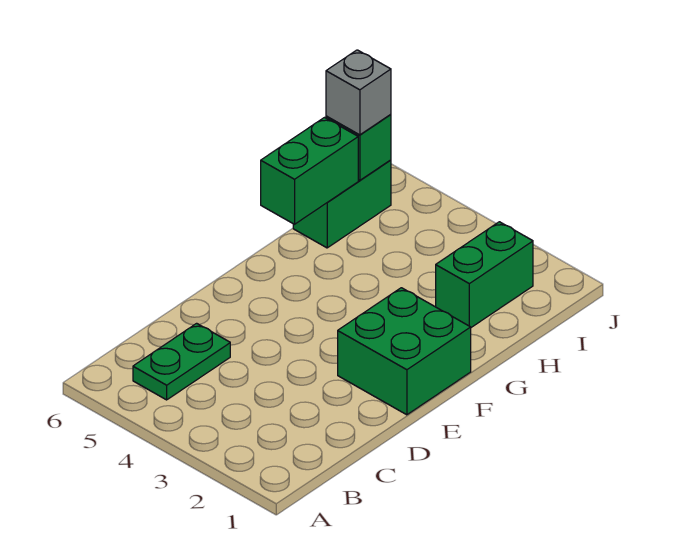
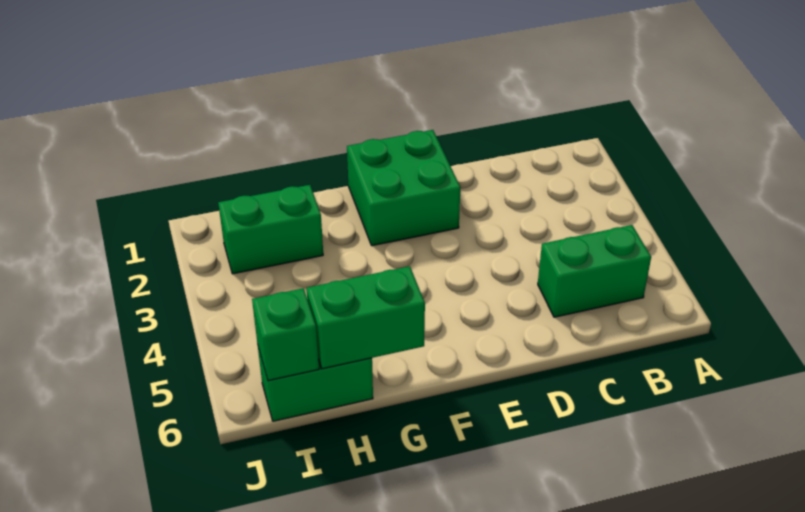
green plate B5:C5 level 1 -> green brick B5:C5 level 1
grey brick I6 level 3 -> none

